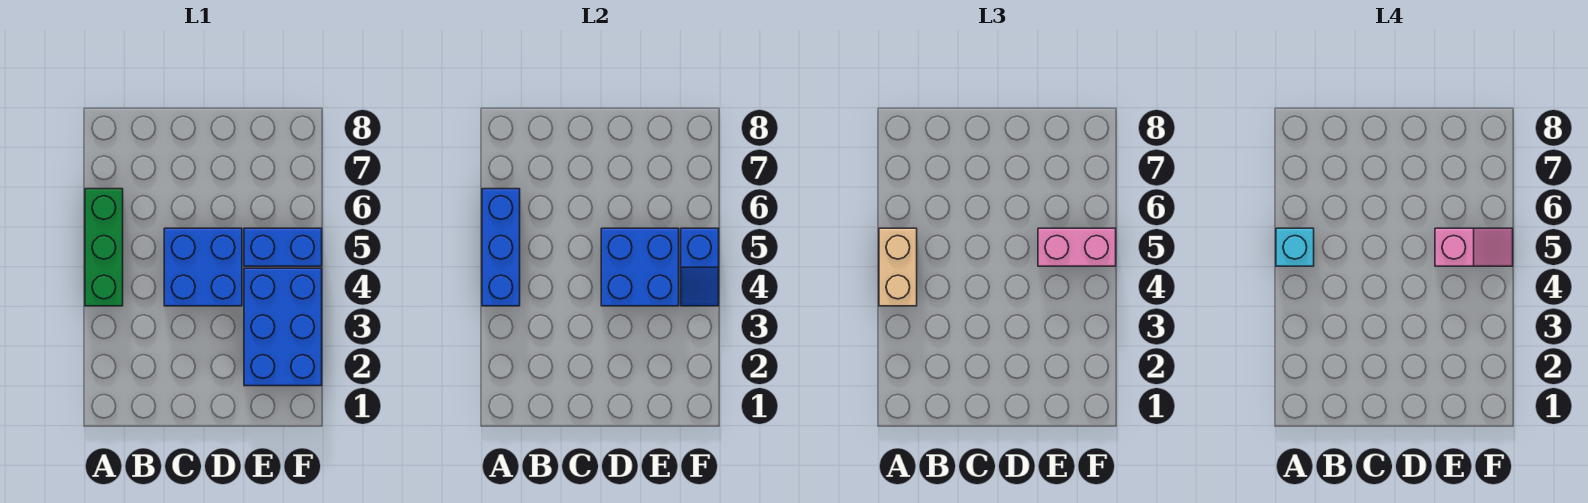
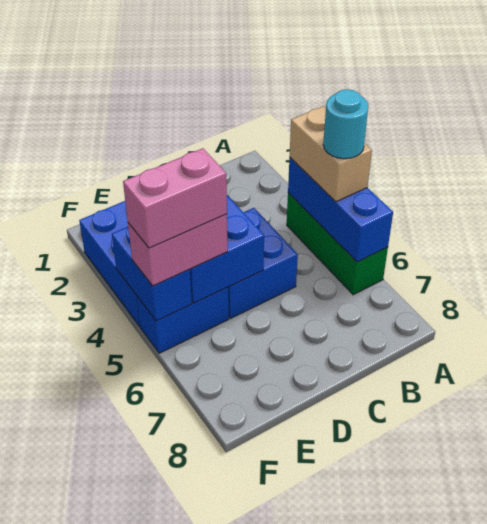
cyan brick A5 level 4 -> cyan round brick A5 level 4
pink slope E5:F5 level 4 top E -> pink brick E5:F5 level 4
blue slope F4:F5 level 2 top 5 -> blue brick F4:F5 level 2

